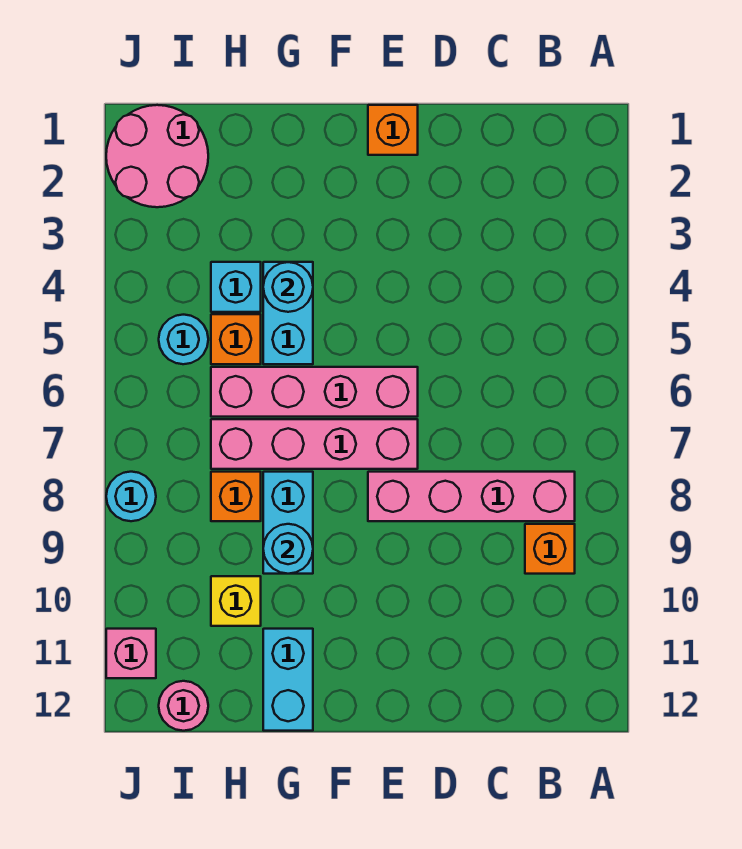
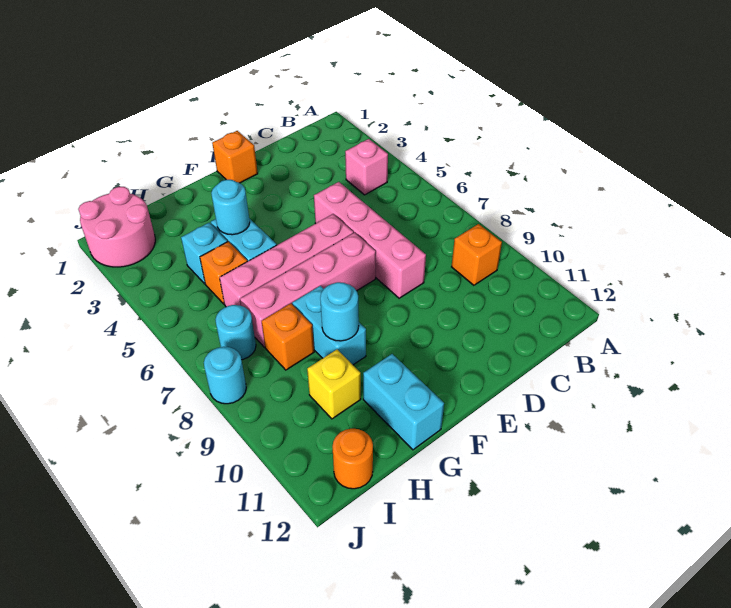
pink brick B8:E8 level 1 -> pink brick D5:D8 level 1
cyan round brick I5 level 1 -> cyan round brick I7 level 1
pink round brick I12 level 1 -> orange round brick I12 level 1
pink brick J11 level 1 -> pink brick B4 level 1

